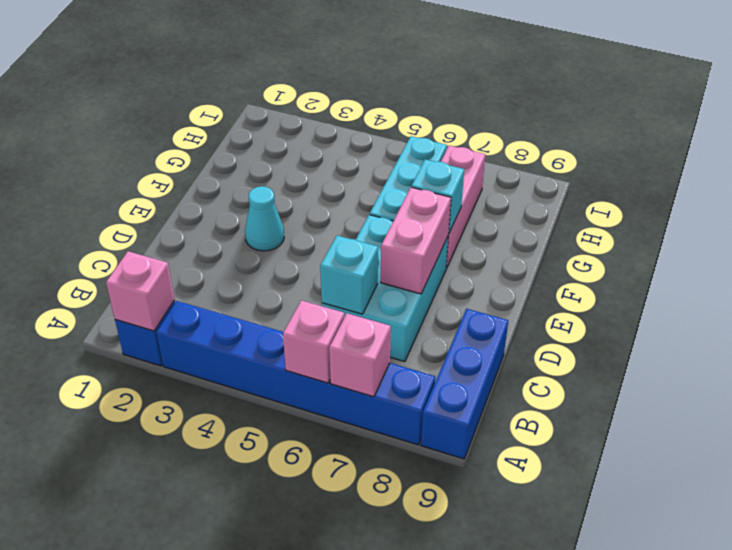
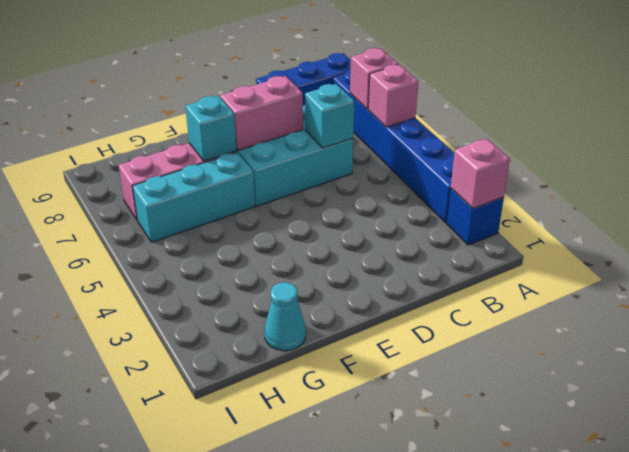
cyan cone E3 level 1 -> cyan cone G1 level 1

